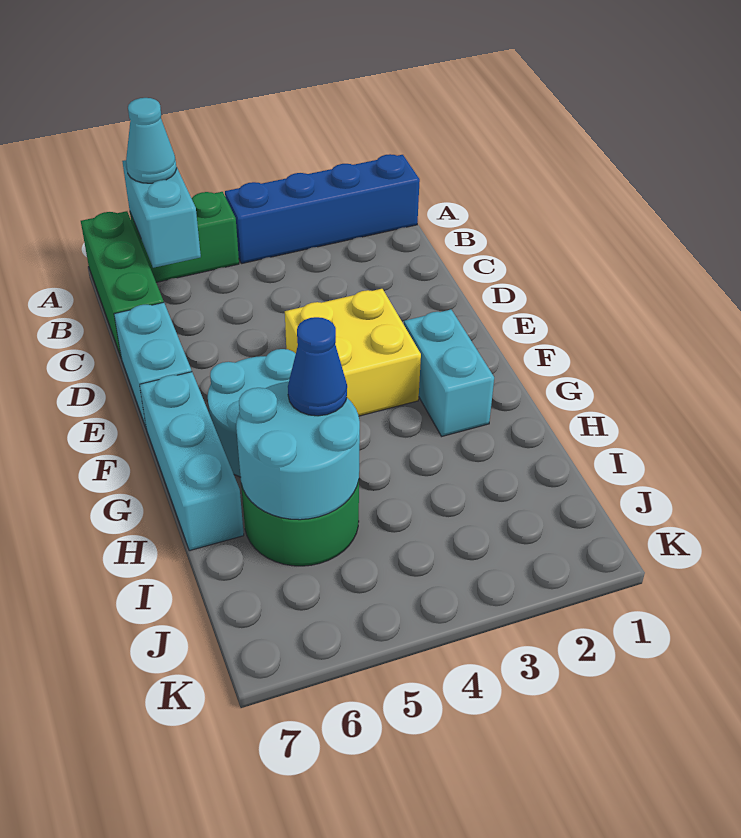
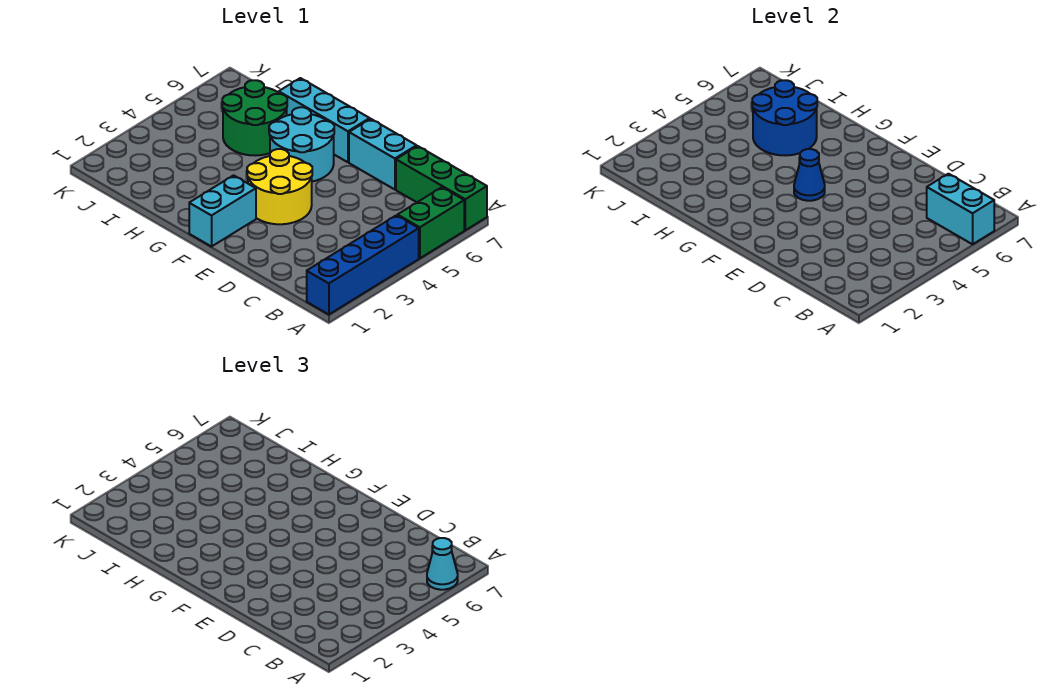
yellow brick E3:F4 level 1 -> yellow round brick E3:F4 level 1
cyan brick F2:G2 level 1 -> cyan brick F1:F2 level 1
cyan round brick H5:I6 level 2 -> blue round brick H5:I6 level 2
blue cone H5 level 3 -> blue cone F4 level 2

